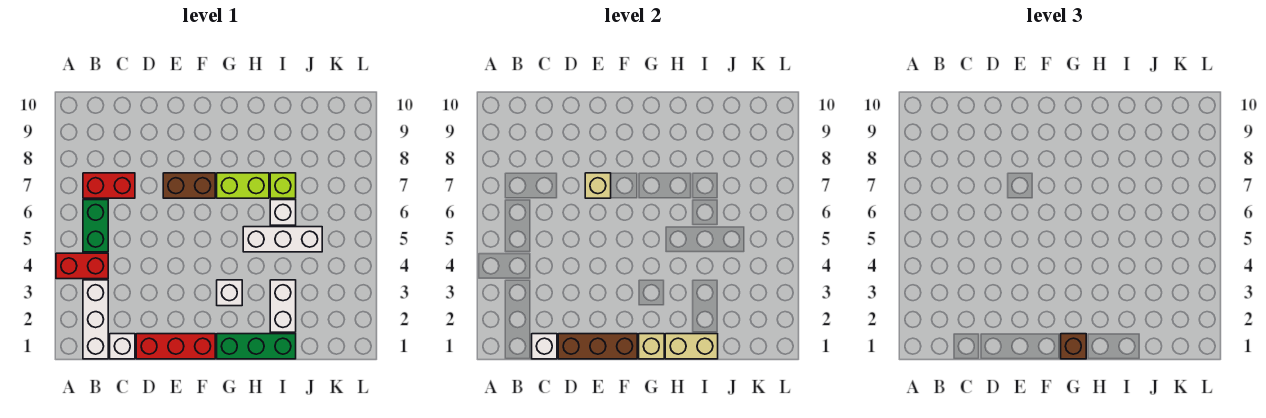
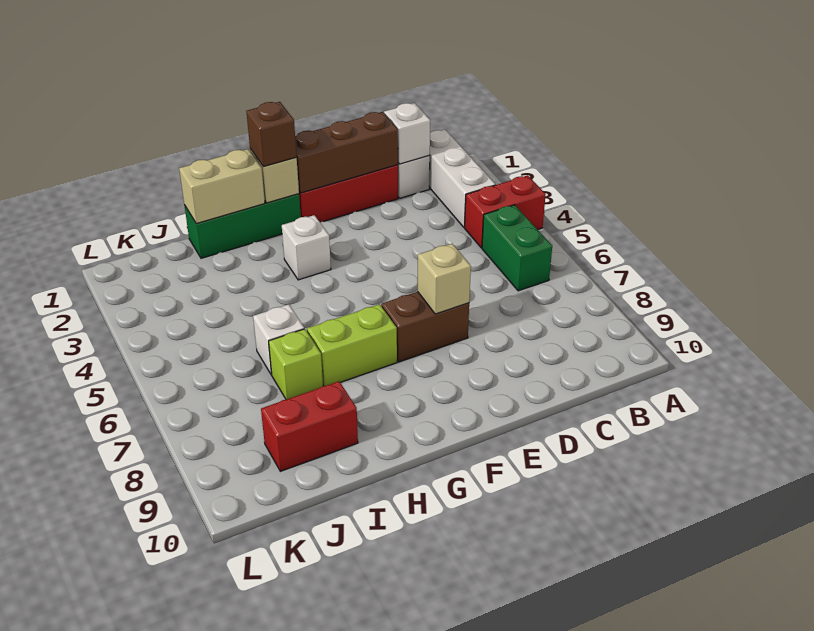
red brick B7:C7 level 1 -> red brick I9:J9 level 1
white brick H5:J5 level 1 -> none
white brick I2:I3 level 1 -> none

